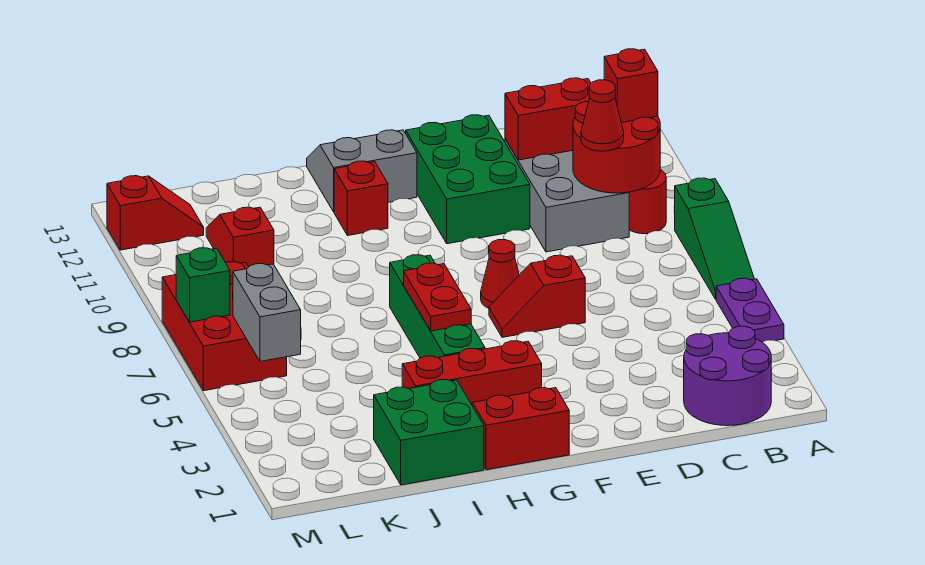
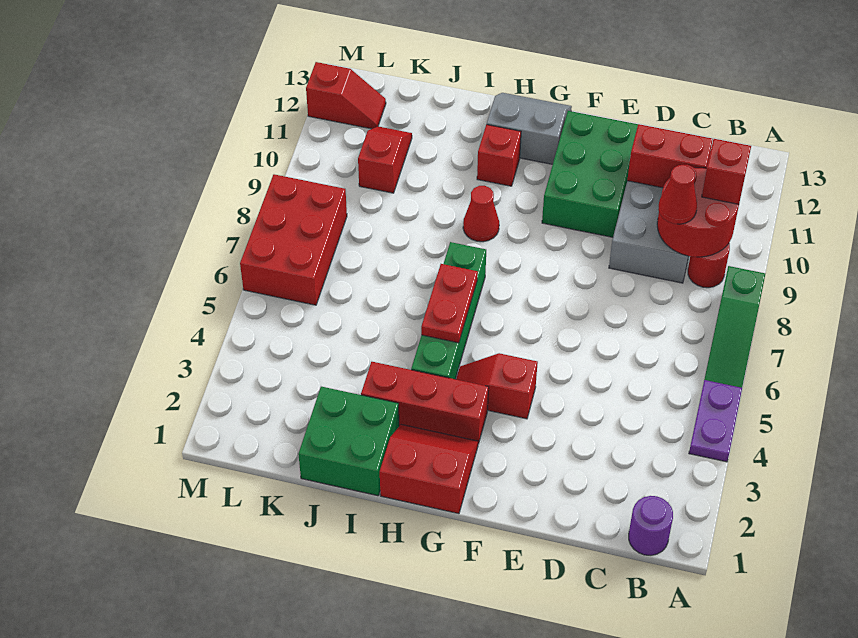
purple round brick B1:C2 level 1 -> purple round brick B1 level 1
red slope E6:F6 level 1 top E -> red slope F4:G4 level 1 top F
red cone F7 level 1 -> red cone H9 level 1
grey brick L5:L6 level 2 -> none
green brick M7 level 2 -> none

